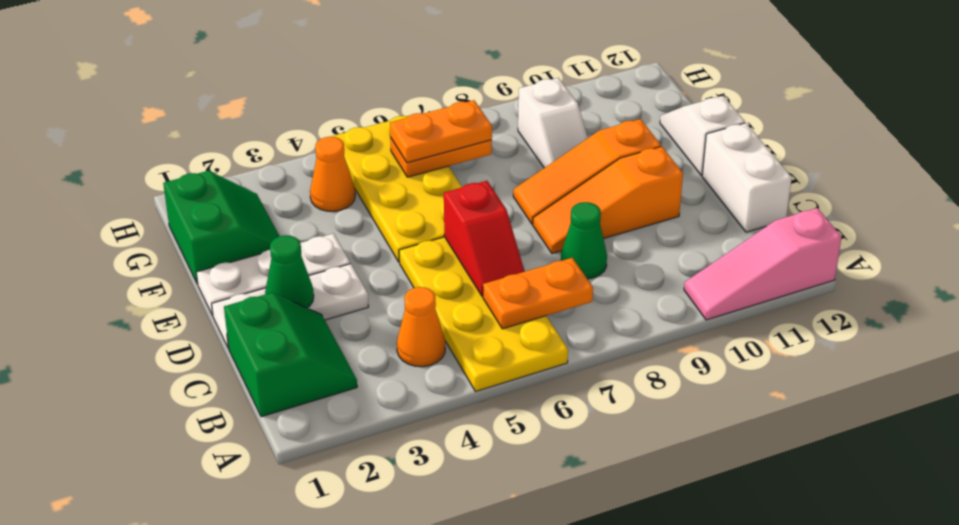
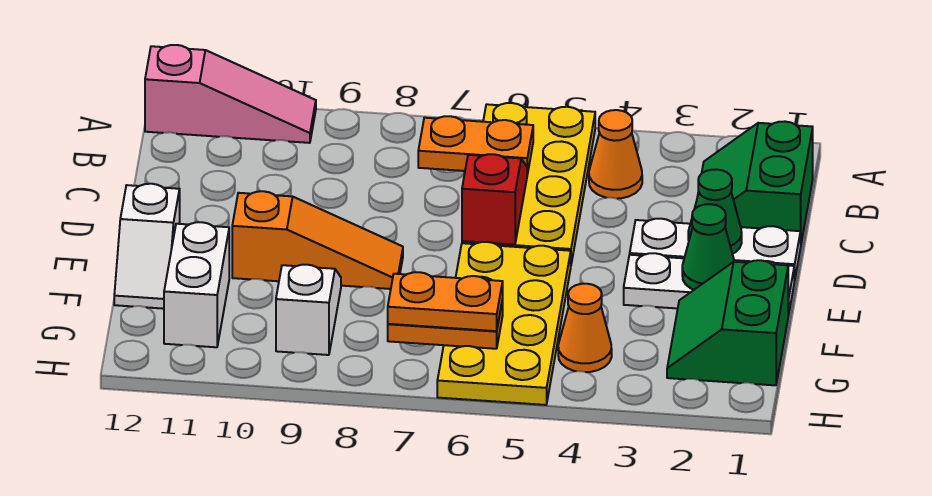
green cone C8 level 1 -> green cone E2 level 2
white brick C12:D12 level 1 -> white brick F11:G11 level 1
orange slope D8:D10 level 1 top 10 -> none

